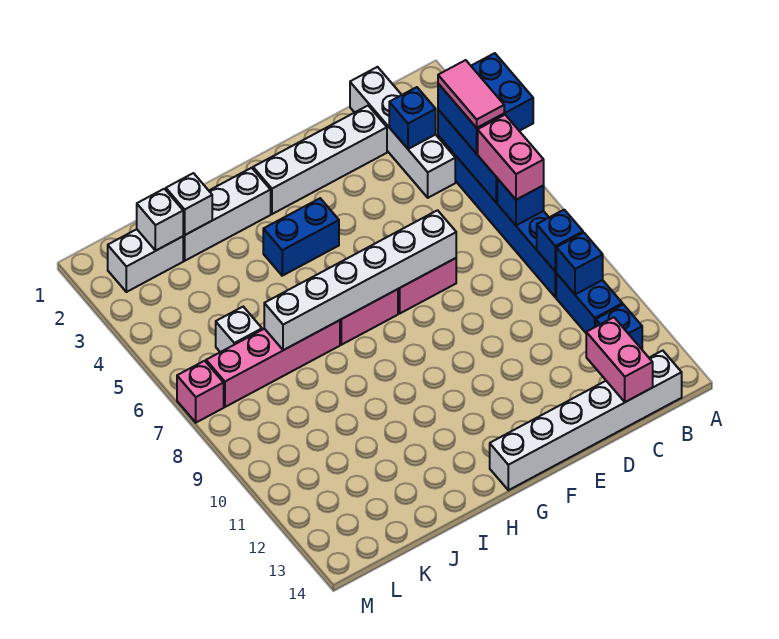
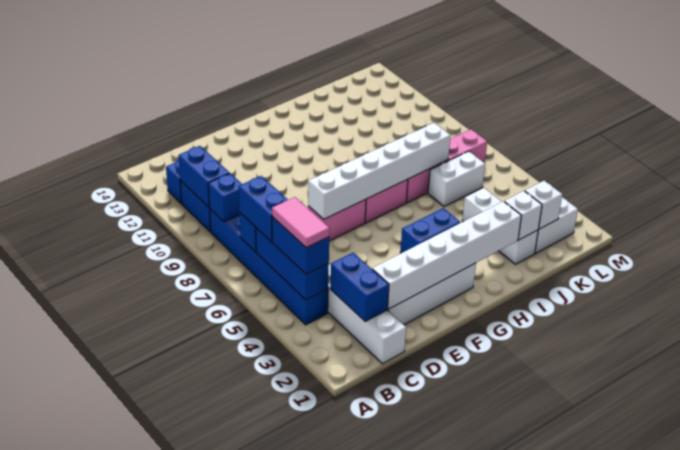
blue brick A4:B5 level 3 -> blue brick B4:B5 level 3
pink brick B6:B7 level 3 -> blue brick B6:B7 level 3
blue brick B10 level 2 -> blue brick B10:B11 level 2
white brick B14:G14 level 1 -> white brick D2:I2 level 2
blue brick C3 level 2 -> blue brick C2:C3 level 2
pink brick C13:C14 level 2 -> none
white brick H2:J2 level 1 -> white brick J2:J4 level 1
white brick K6 level 1 -> white brick J6:K6 level 1
pink brick M7 level 1 -> none

